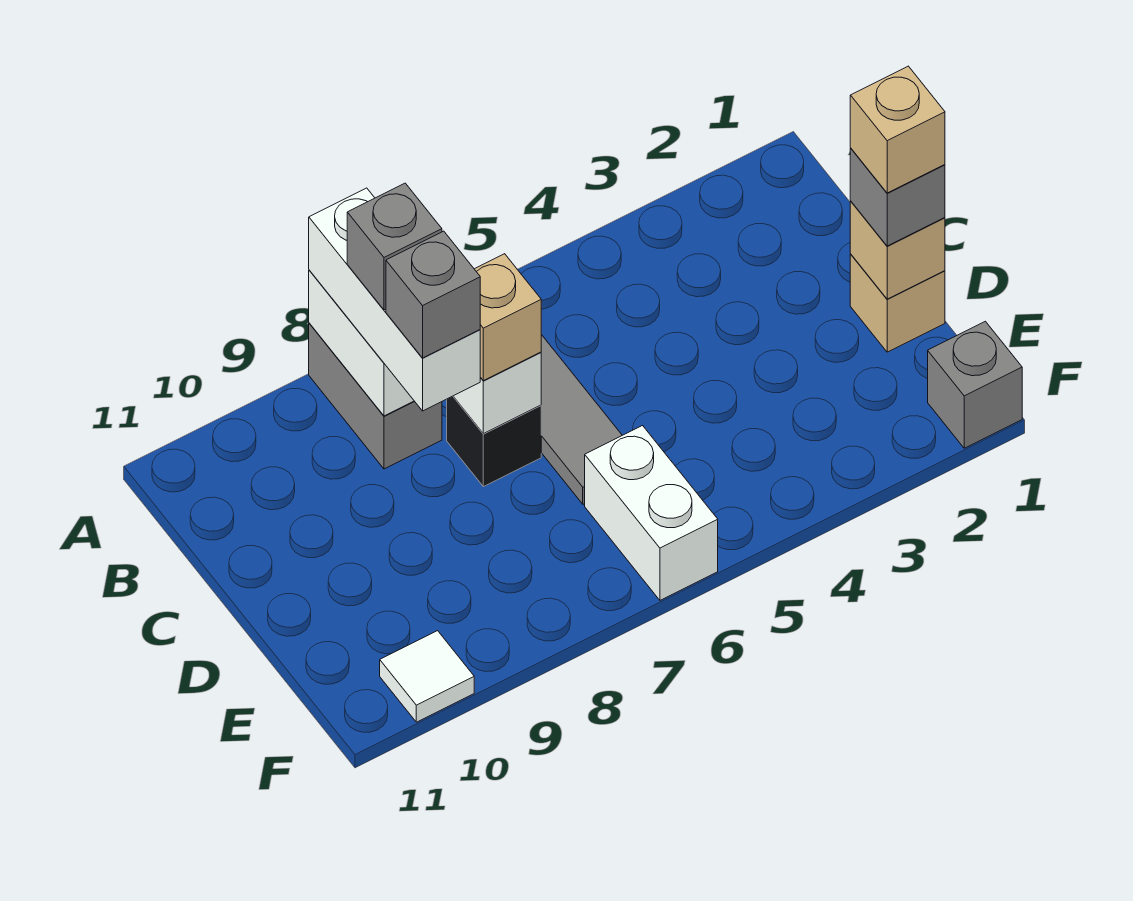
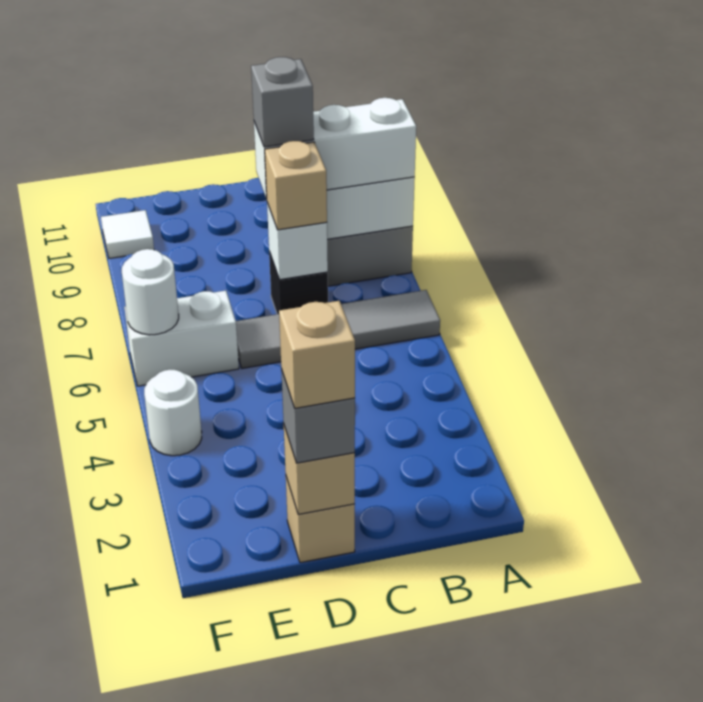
grey brick B8 level 4 -> none
grey brick F1 level 1 -> none
none -> white round brick F4 level 1
none -> white round brick F6 level 2

